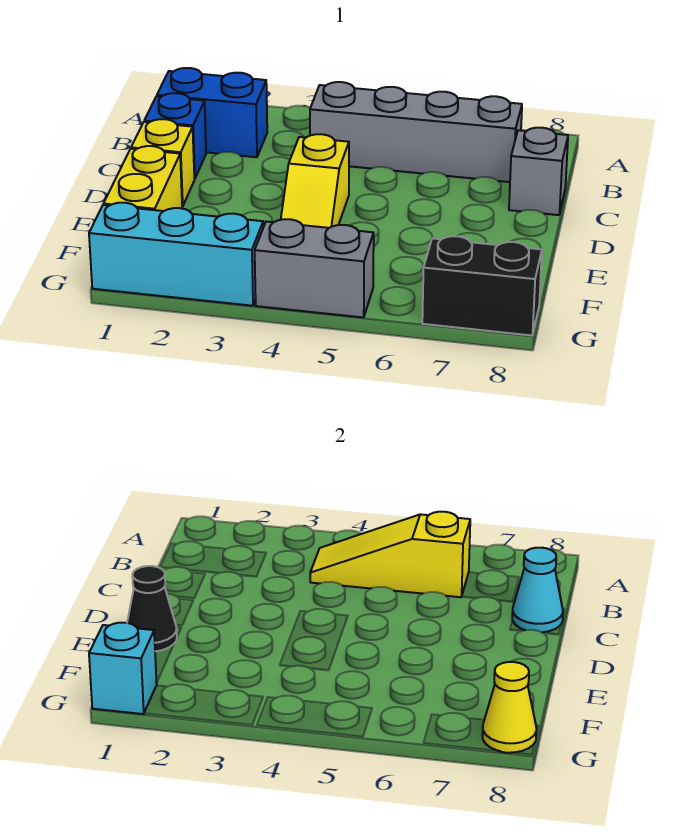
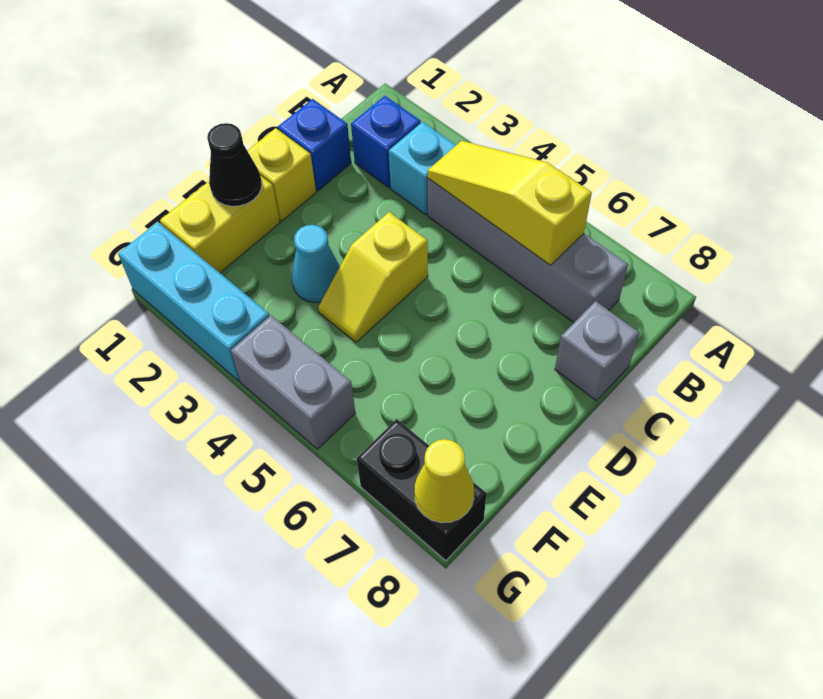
blue brick B1:B2 level 1 -> blue brick B2 level 1
cyan cone C8 level 2 -> cyan cone E3 level 1
cyan brick G1 level 2 -> cyan brick B3 level 1

